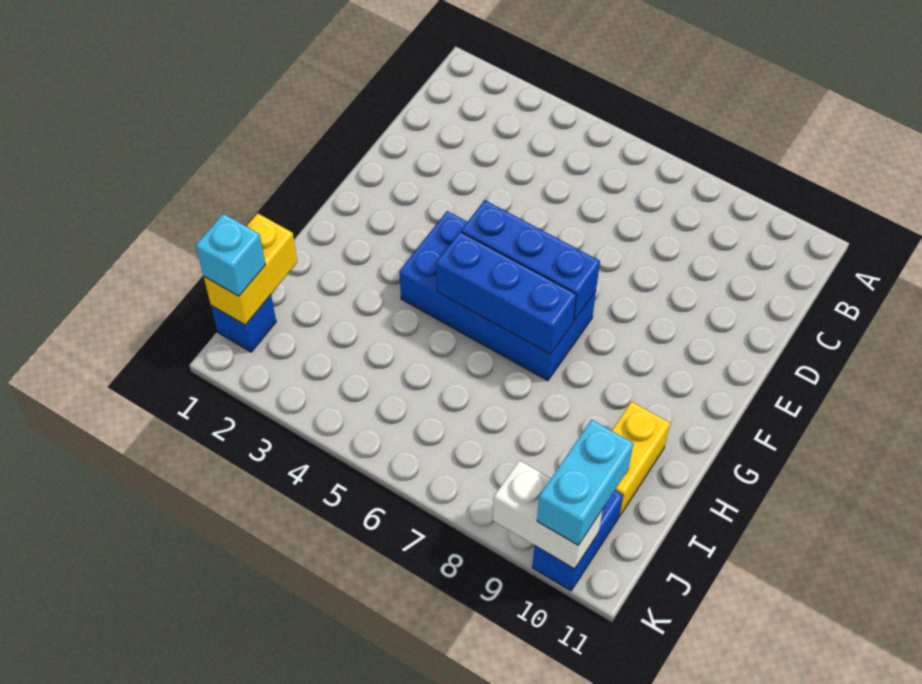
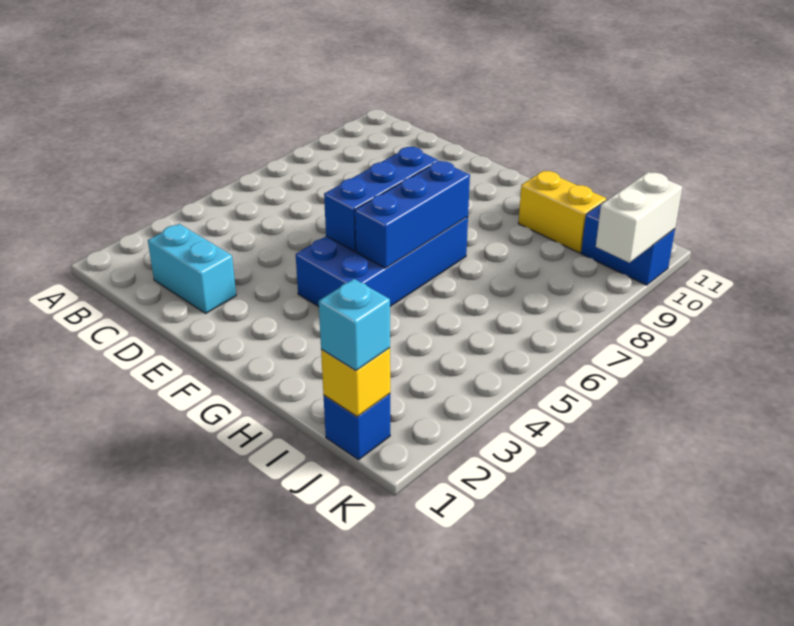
yellow brick I1:J1 level 2 -> yellow brick J1 level 2
cyan brick J10:K10 level 3 -> cyan brick C2:D2 level 1

